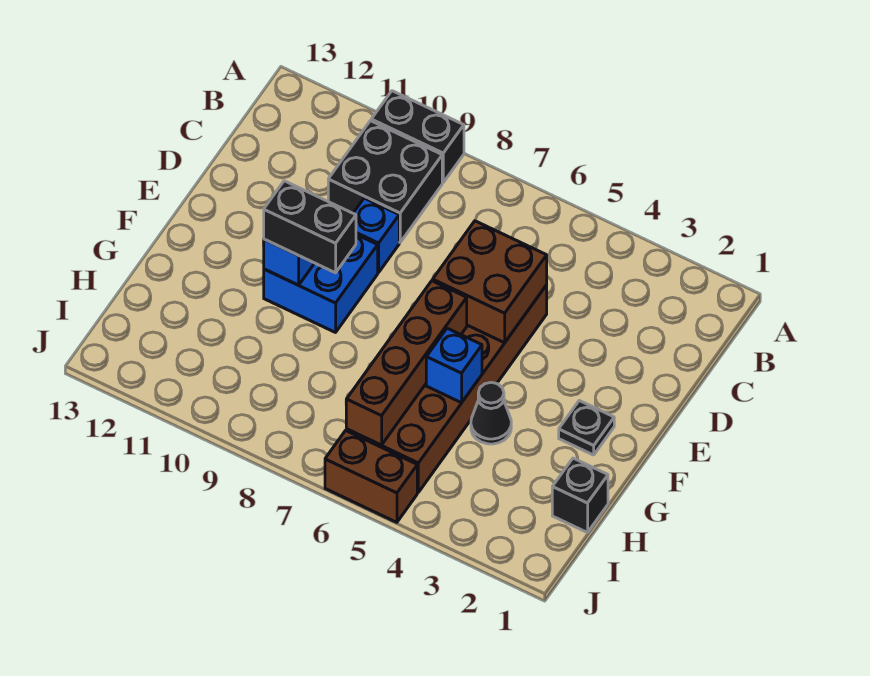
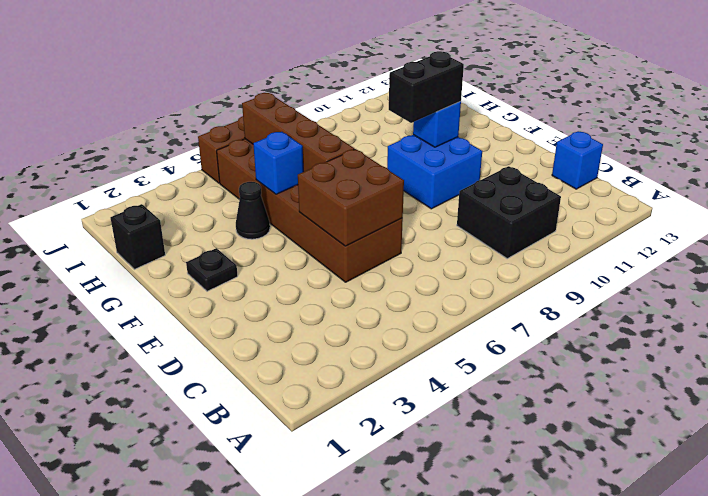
black brick A9:A10 level 1 -> none
blue brick D9 level 1 -> blue brick C13 level 1

